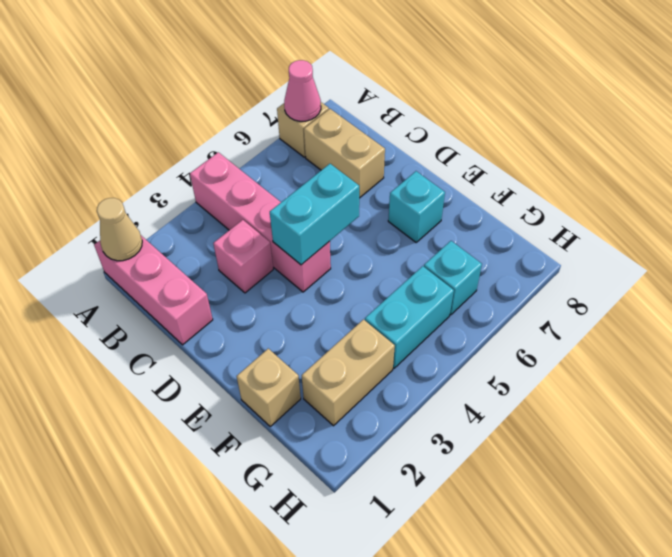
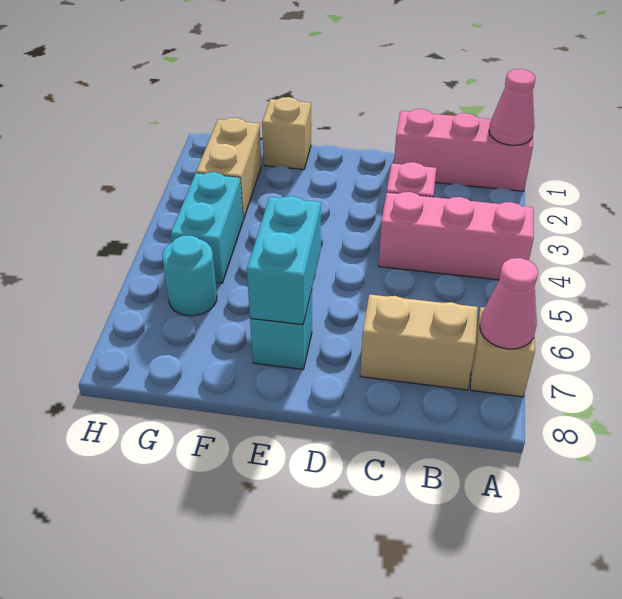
tan cone A1 level 2 -> pink cone A1 level 2
pink brick A4:D4 level 1 -> pink brick A4:C4 level 1
cyan brick D4:D5 level 2 -> cyan brick E6:E7 level 2
cyan brick G6 level 1 -> cyan round brick G6 level 1

